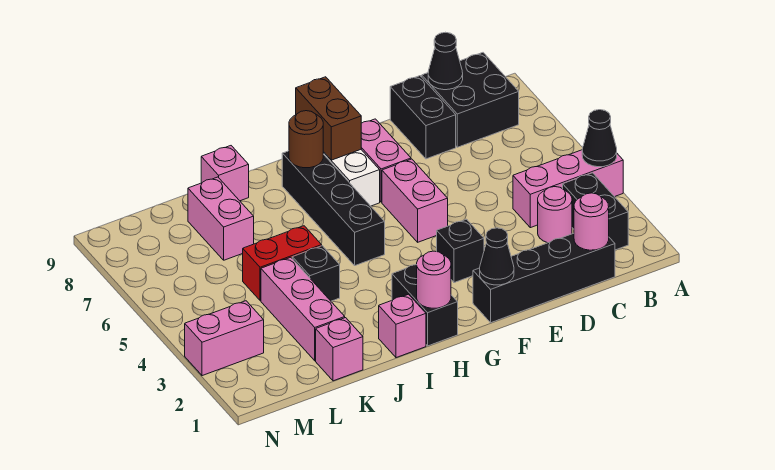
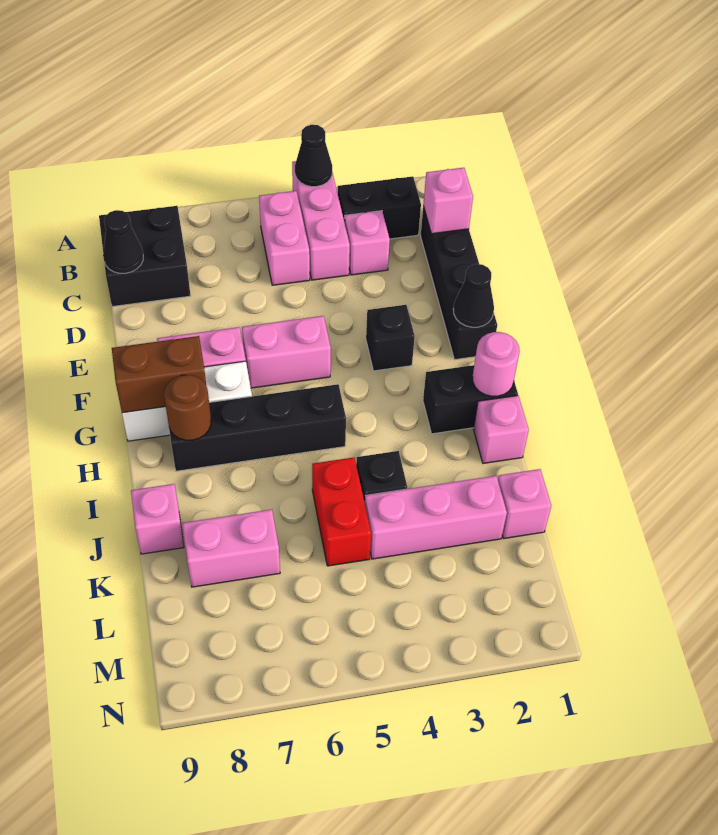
pink round brick C1 level 2 -> pink brick C1 level 2
pink round brick C3 level 1 -> pink brick C3 level 1
black brick D8:D9 level 1 -> none
pink brick M3:N3 level 1 -> pink brick B5:C5 level 1

